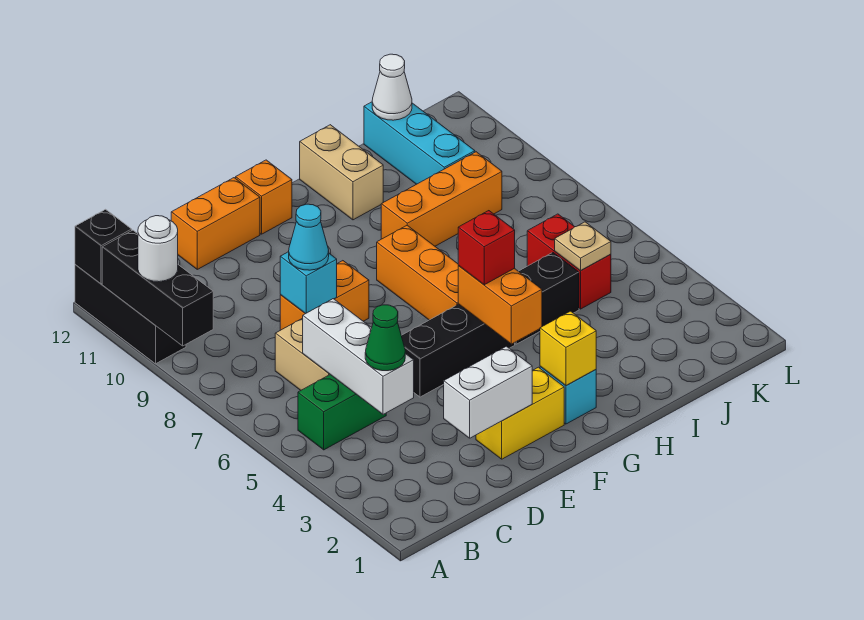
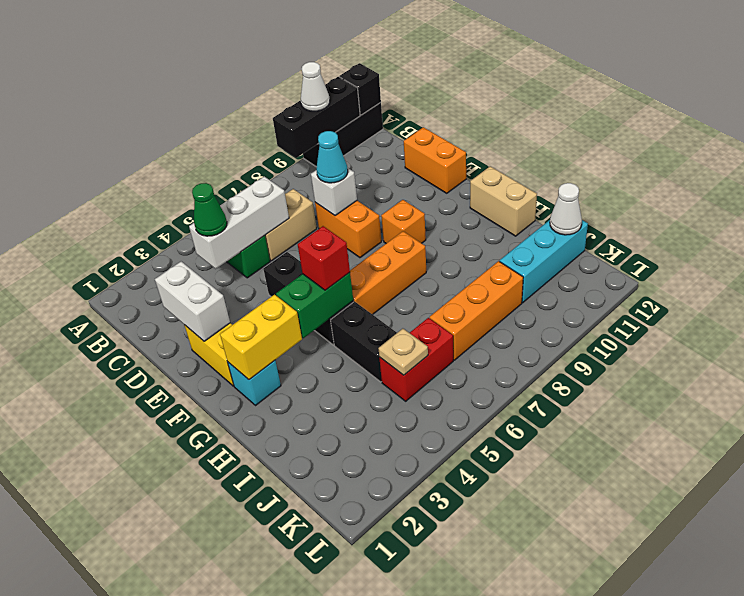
white round brick A10 level 3 -> white cone A10 level 3
cyan brick D8 level 2 -> white brick D8 level 2
orange brick F12 level 1 -> orange brick F9 level 1
yellow brick G2 level 2 -> yellow brick G2:G3 level 2
orange brick G4:G5 level 2 -> green brick G4:G5 level 2
orange brick H9:J9 level 1 -> orange brick J7:J9 level 1
tan brick H11:H12 level 1 -> tan brick G12:H12 level 1

